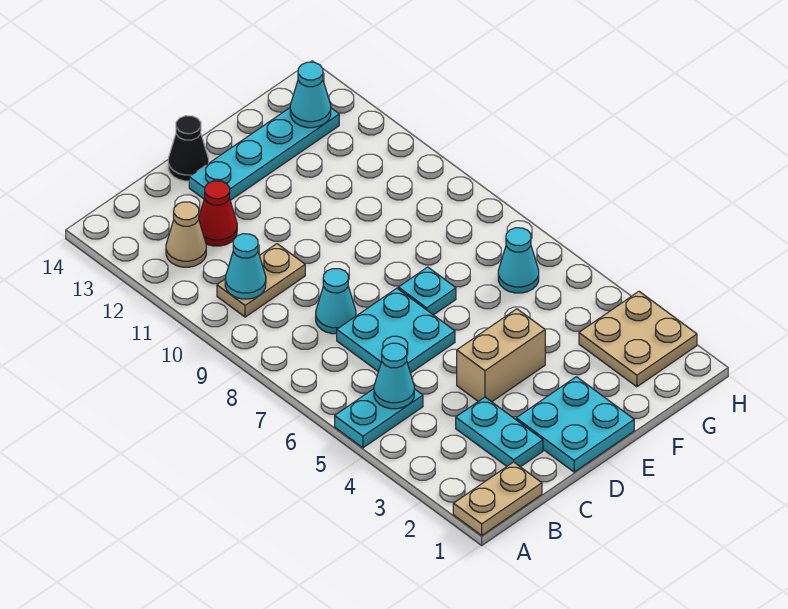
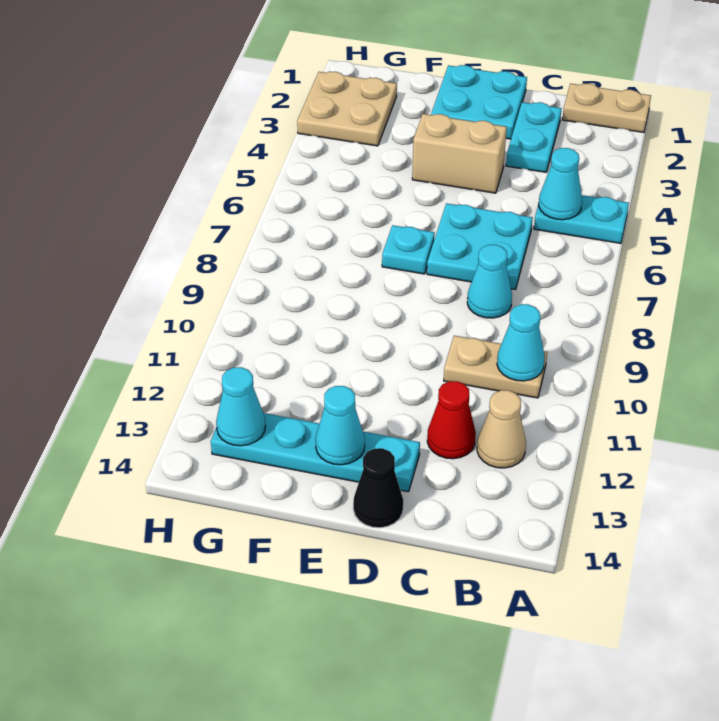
cyan cone G6 level 1 -> cyan cone E13 level 2

